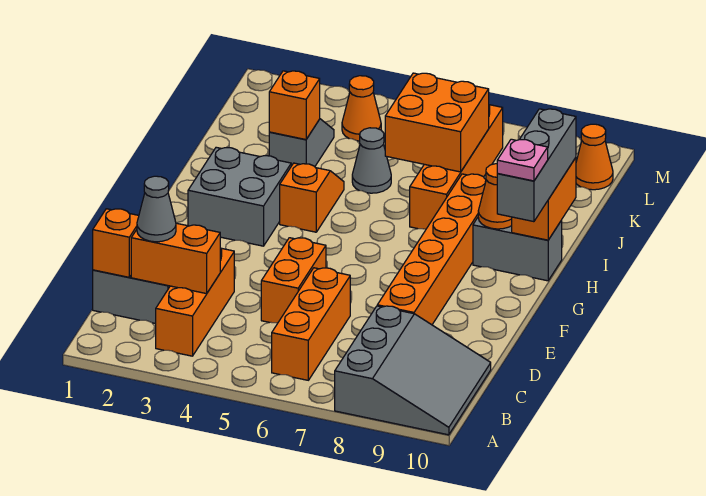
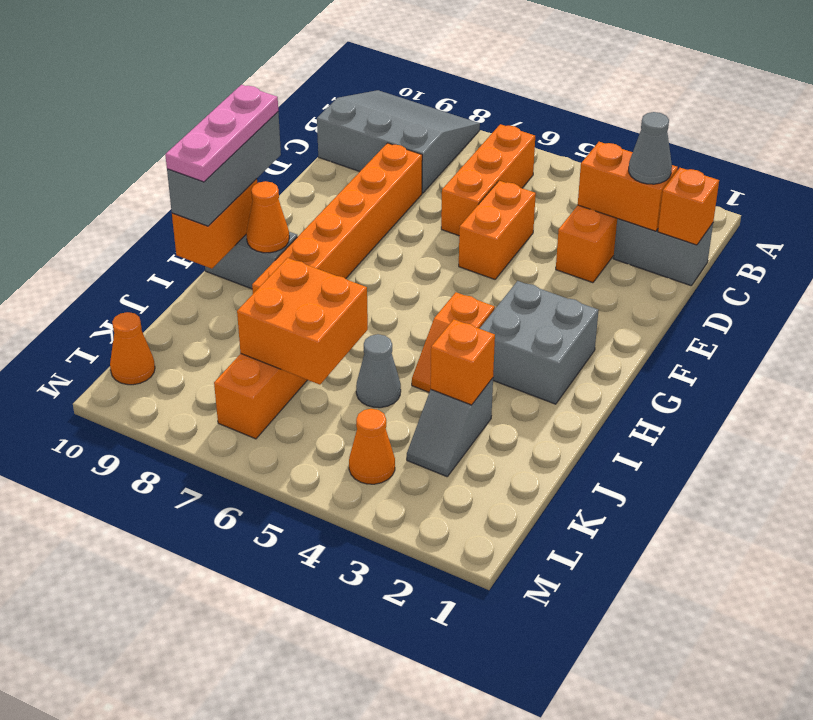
grey slope A8:C10 level 1 top 8 -> grey slope A8:C10 level 1 top C
pink plate G10 level 4 -> pink plate G10:I10 level 4

